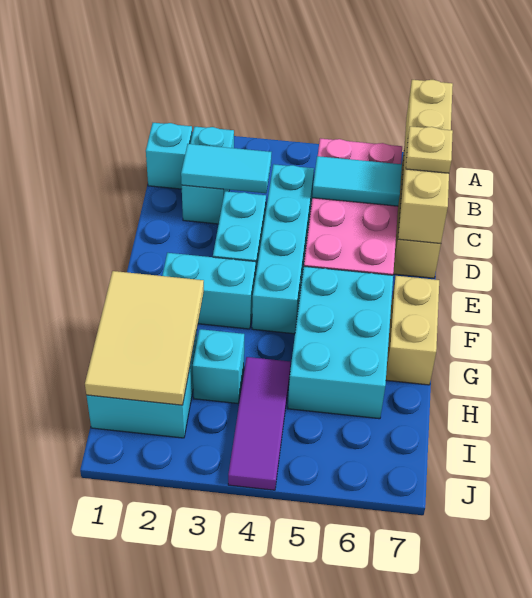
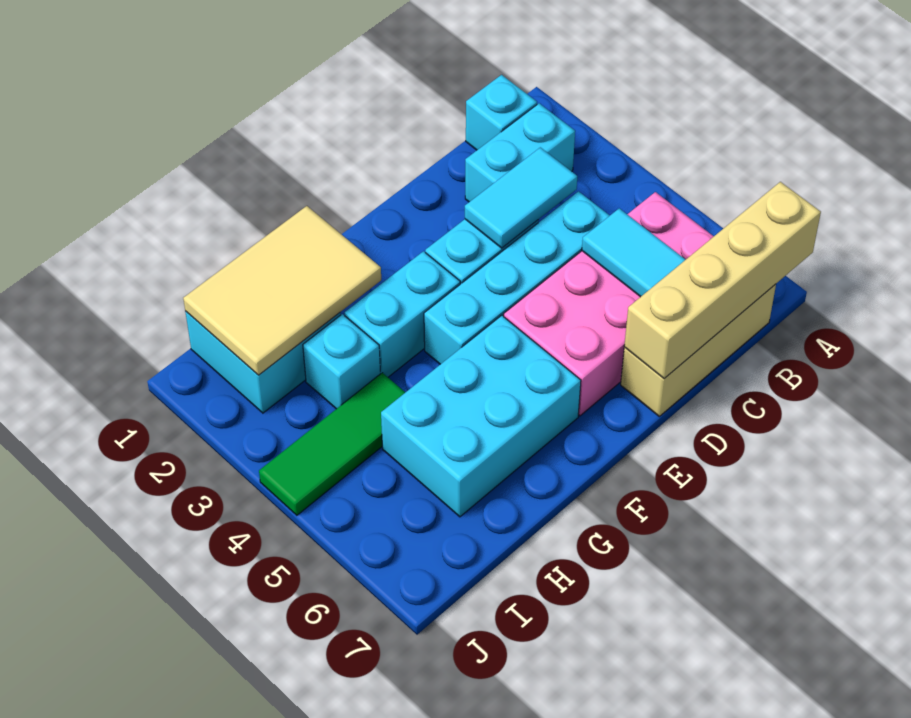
cyan tile C2:C3 level 2 -> cyan tile C3:D3 level 2
tan plate C7 level 3 -> none
cyan brick F2:F3 level 1 -> cyan brick F3:G3 level 1
tan brick F7:G7 level 1 -> none
purple tile H4:J4 level 1 -> green tile H4:J4 level 1

